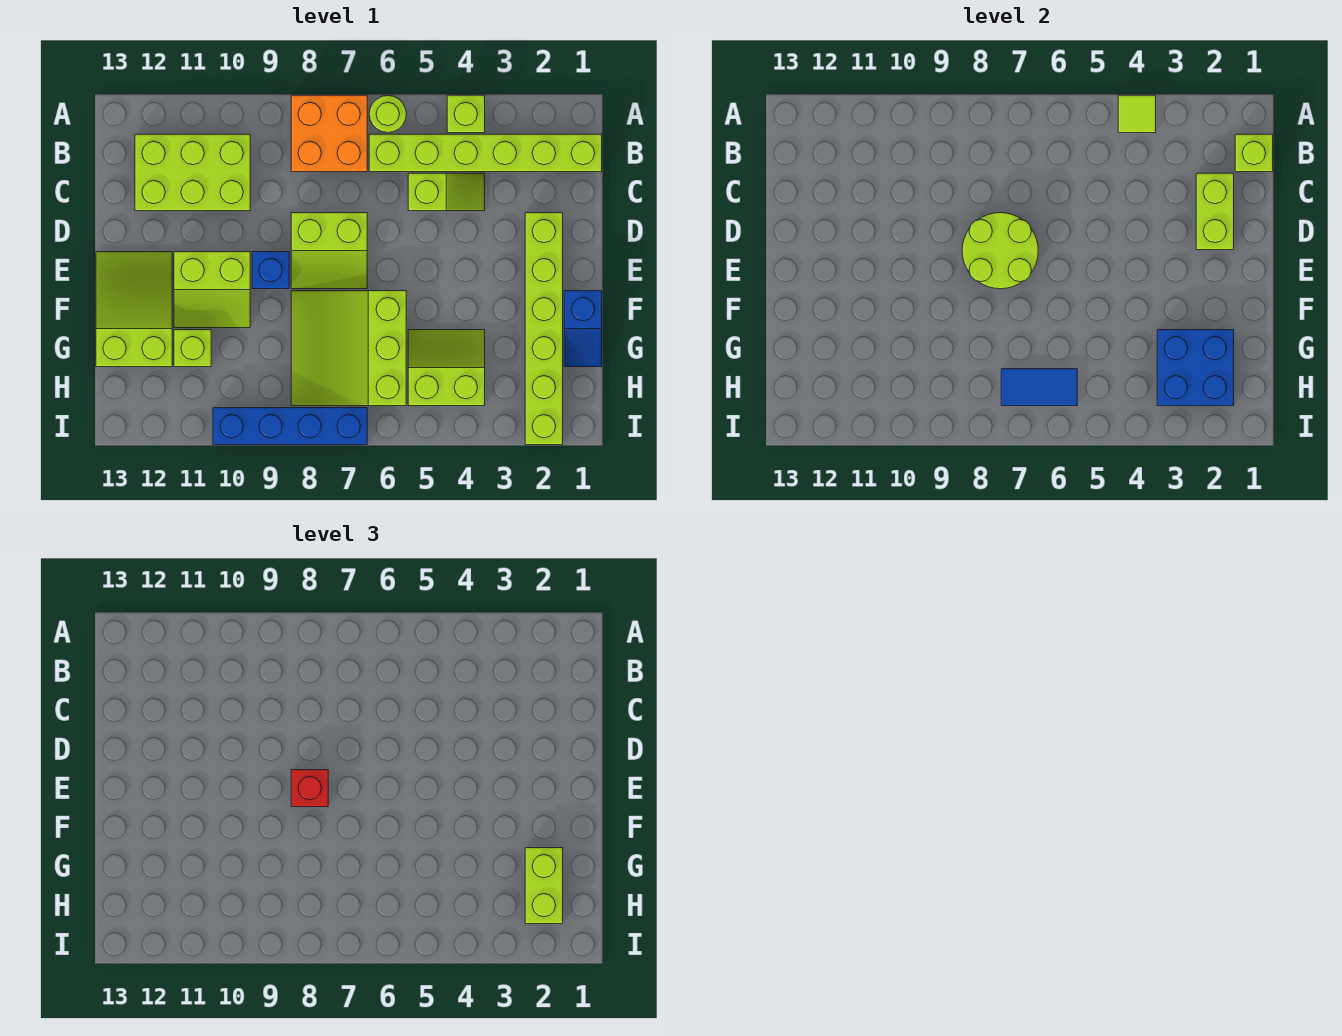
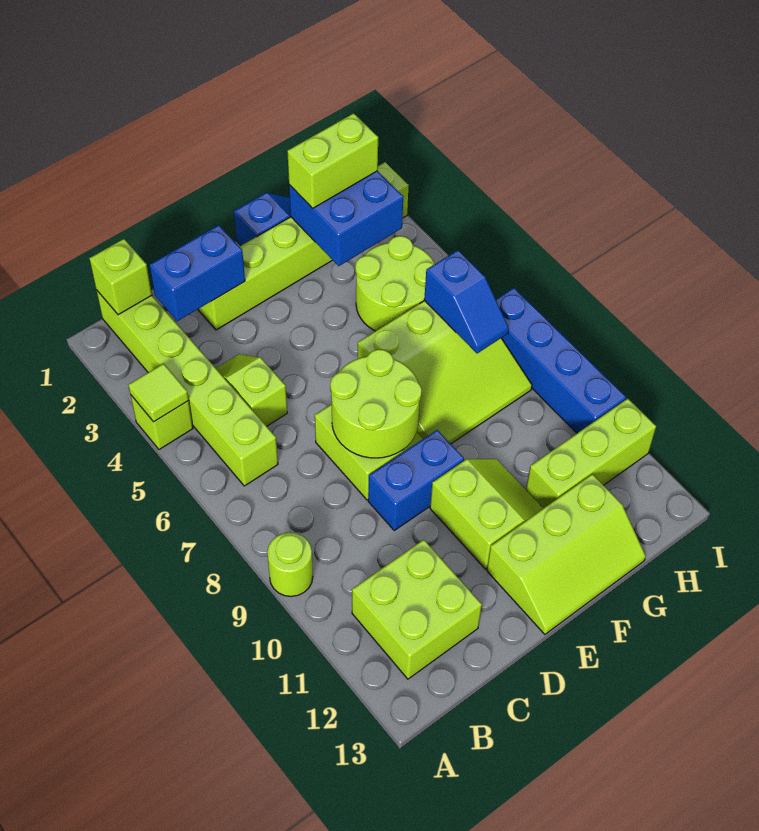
lime round brick A6 level 1 -> lime round brick A9 level 1
orange brick A7:B8 level 1 -> none
lime brick B10:C12 level 1 -> lime brick B11:C12 level 1
lime brick C2:D2 level 2 -> blue brick C2:D2 level 2
red brick E8 level 3 -> none
blue brick E9 level 1 -> blue brick D9:E9 level 1
lime slope E12:G13 level 1 top G -> lime slope E12:G13 level 1 top 12
lime slope G4:H5 level 1 top H -> lime round brick G4:H5 level 1
lime brick G11 level 1 -> lime brick G11:I11 level 1
blue tile H6:H7 level 2 -> blue slope H6:H7 level 2 top 6

